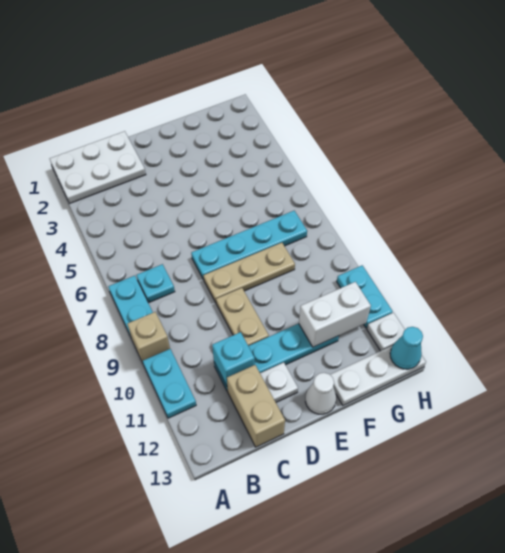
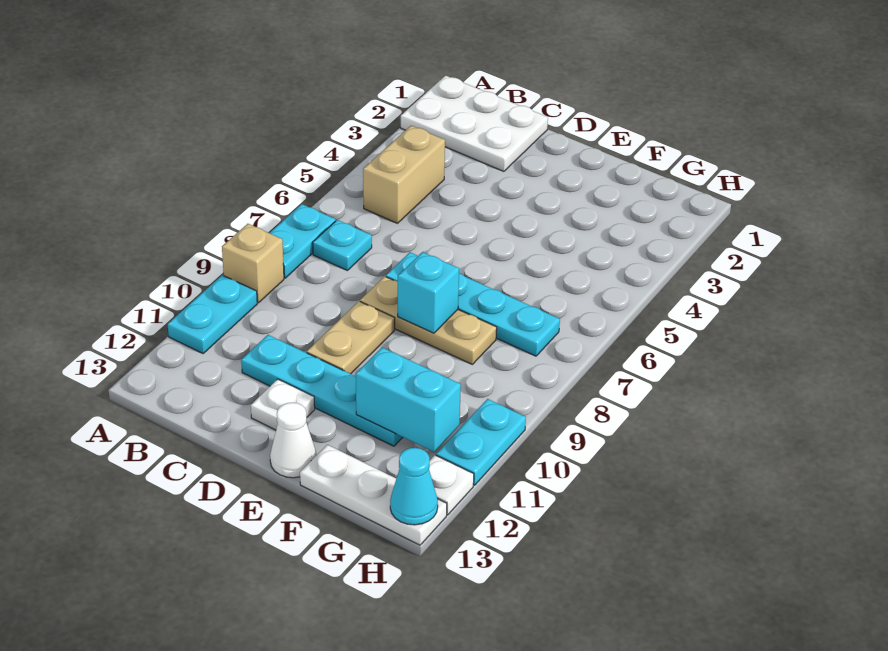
cyan brick C11 level 2 -> cyan brick E8 level 2
tan brick C12:C13 level 1 -> tan brick B4:B5 level 1
white brick F11:G11 level 2 -> cyan brick F11:G11 level 2

